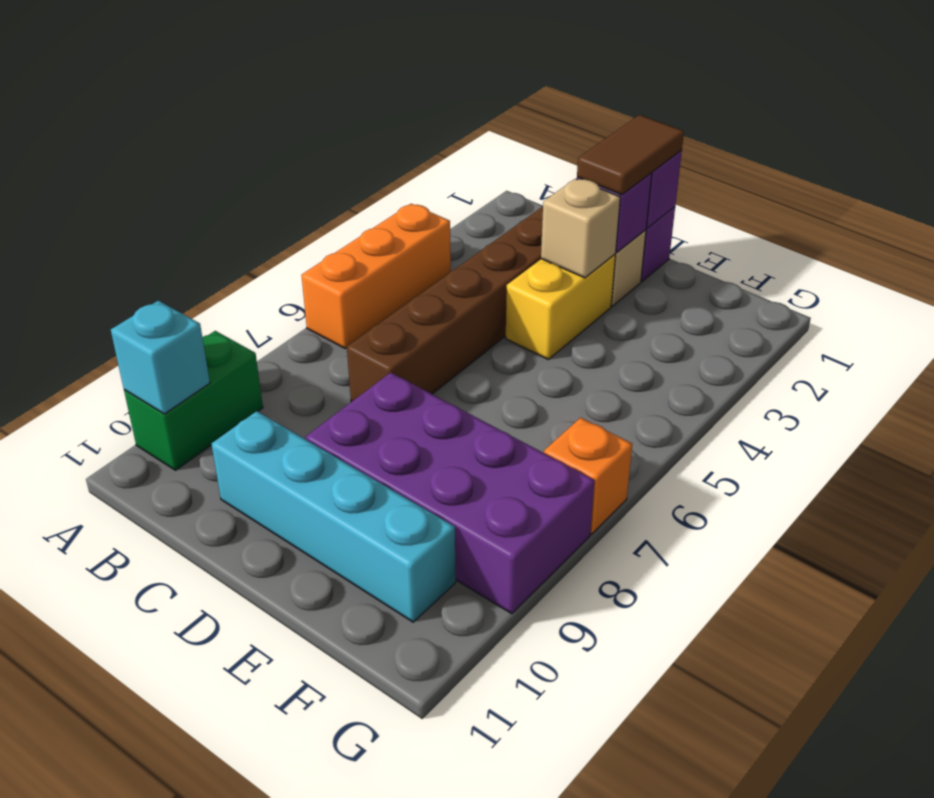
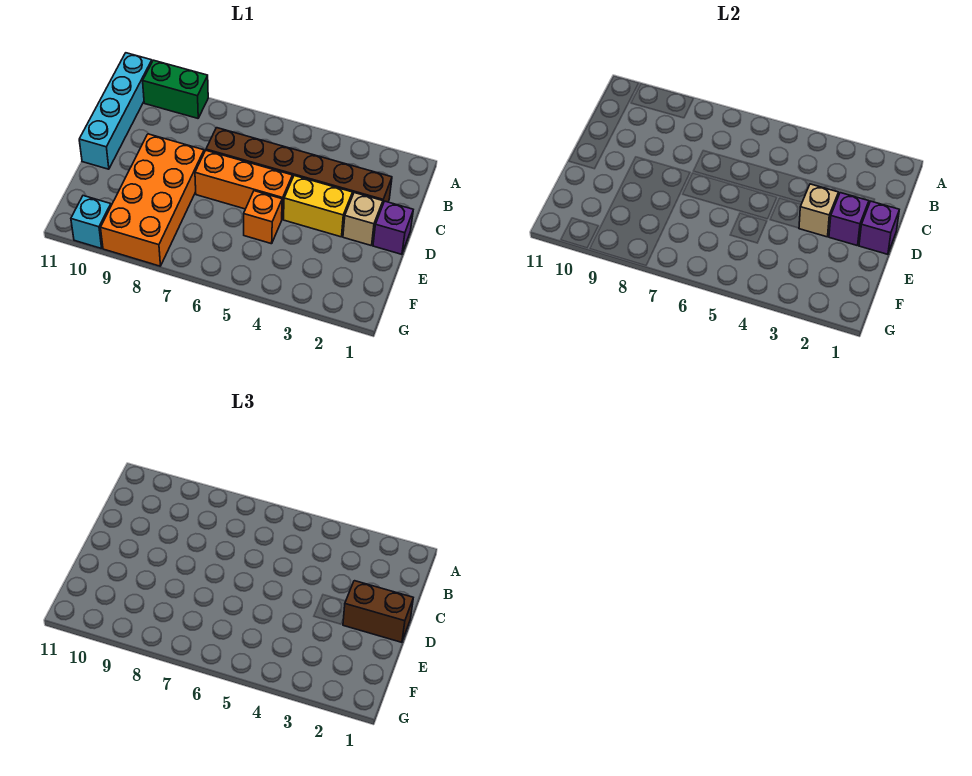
orange brick A4:A6 level 1 -> orange brick D5:D7 level 1
cyan brick A10 level 2 -> cyan brick G10 level 1
cyan brick C10:F10 level 1 -> cyan brick A11:D11 level 1
brown tile D1:D2 level 3 -> brown brick D1:D2 level 3
purple brick D8:G9 level 1 -> orange brick D8:G9 level 1
orange brick G7 level 1 -> orange brick E5 level 1

